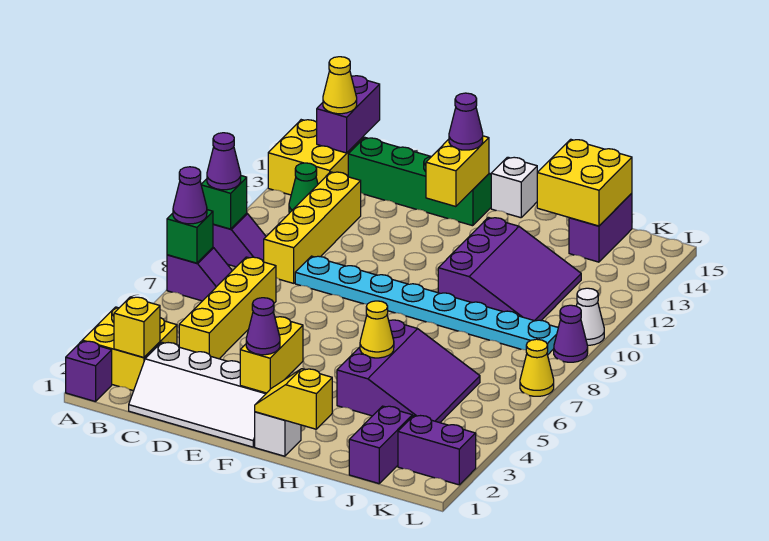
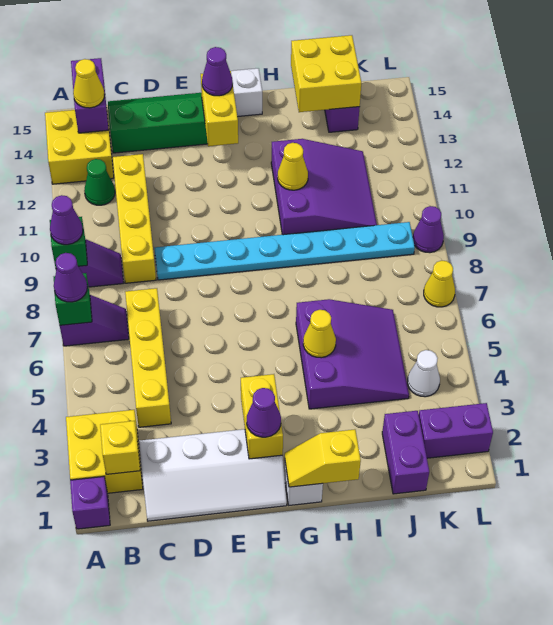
none -> yellow cone H11 level 2
white cone L10 level 1 -> white cone K4 level 1

